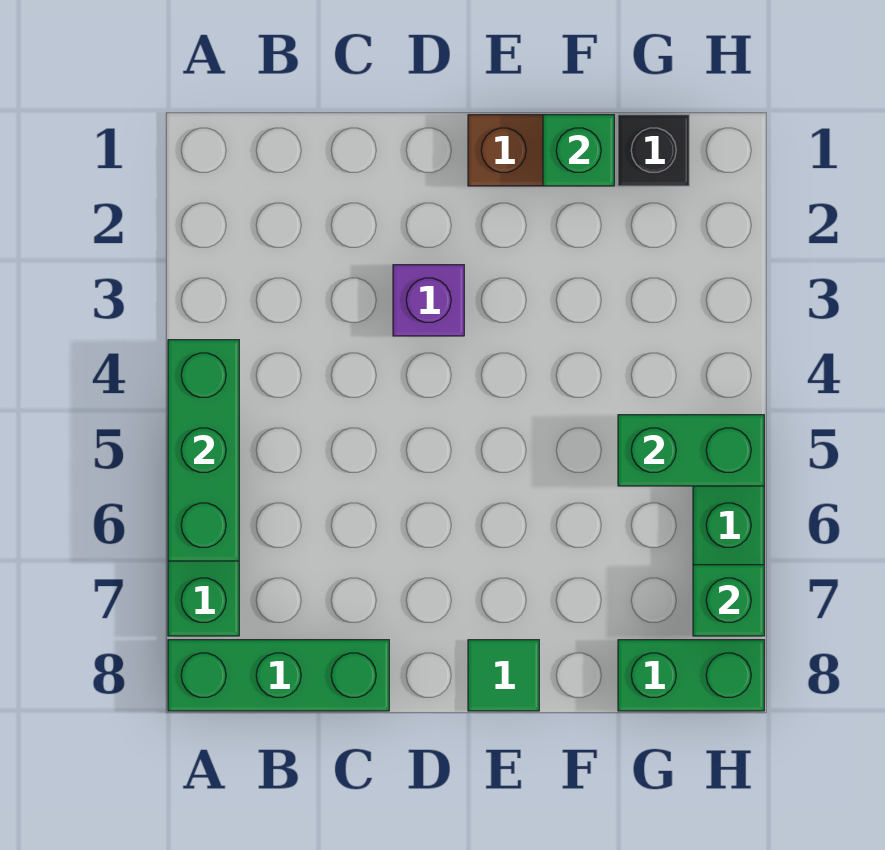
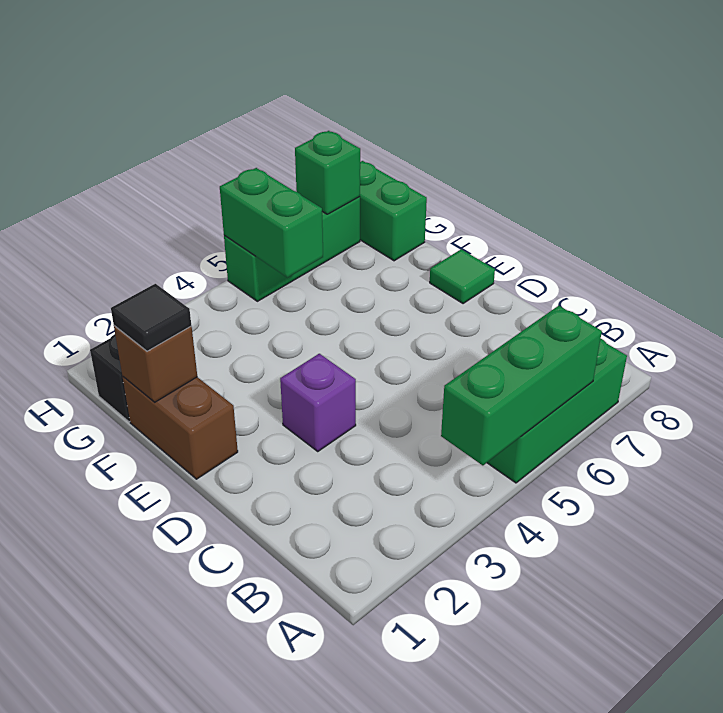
green brick A8:C8 level 1 -> none
green brick F1 level 2 -> brown brick F1 level 2
none -> black tile F1 level 3

